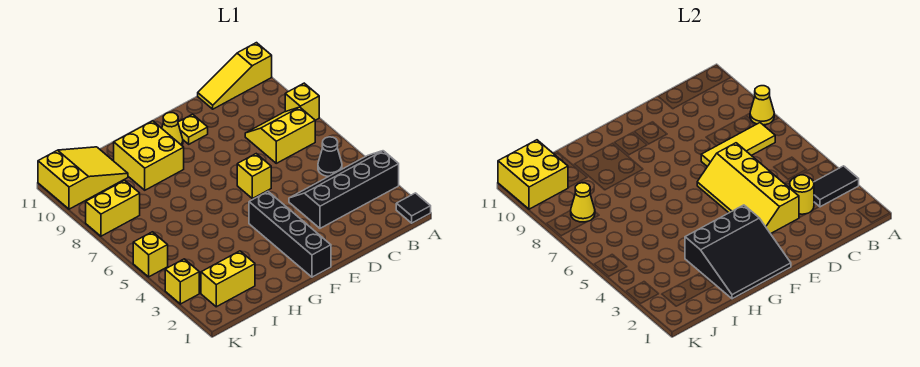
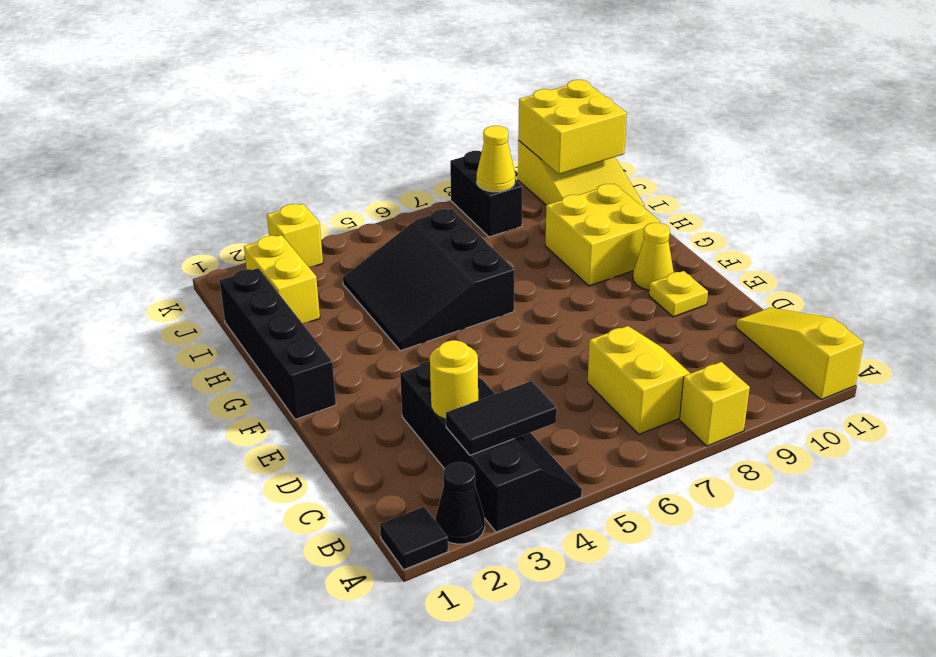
black tile A3:B3 level 2 -> black tile B3:B4 level 2
yellow cone A8 level 2 -> none
black cone B5 level 1 -> black cone A2 level 1
yellow tile B7:D7 level 2 -> none
yellow slope D3:E6 level 2 top D -> none
yellow brick E6 level 1 -> none
black brick F1:F4 level 1 -> black brick F1:I1 level 1
black slope F1:H3 level 2 top 3 -> black slope G4:I6 level 1 top 6
yellow brick J8:K8 level 1 -> black brick J8:K8 level 1
yellow brick K5 level 1 -> none

